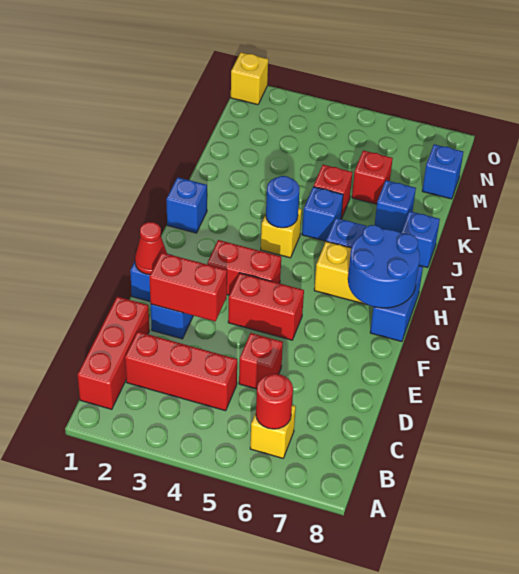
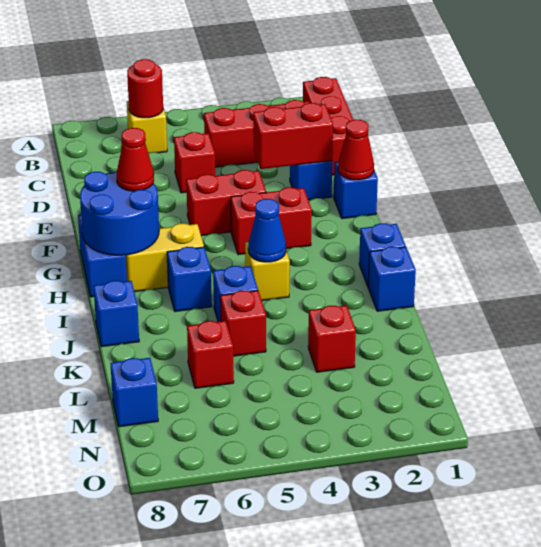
none -> red cone G7 level 3
blue round brick I4 level 2 -> blue cone I4 level 2
blue brick K7 level 1 -> blue brick J1 level 1
none -> red brick L3 level 1
yellow brick O1 level 1 -> none

